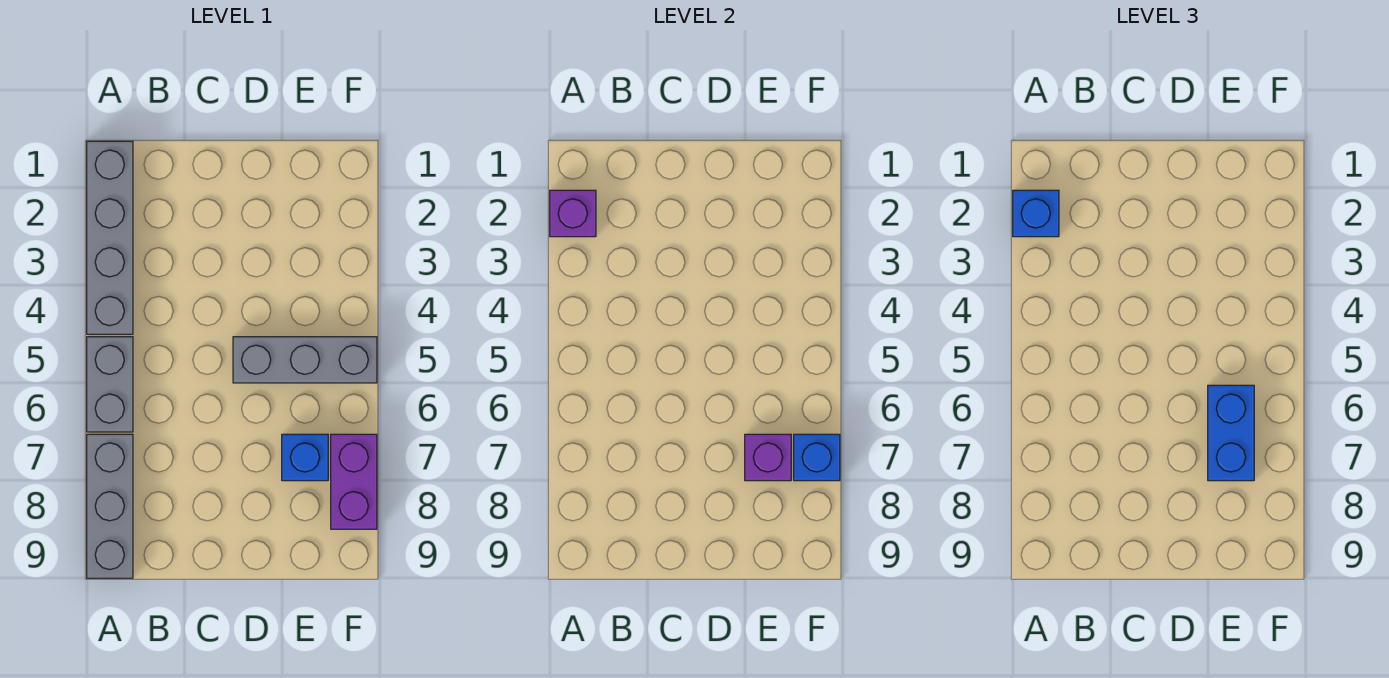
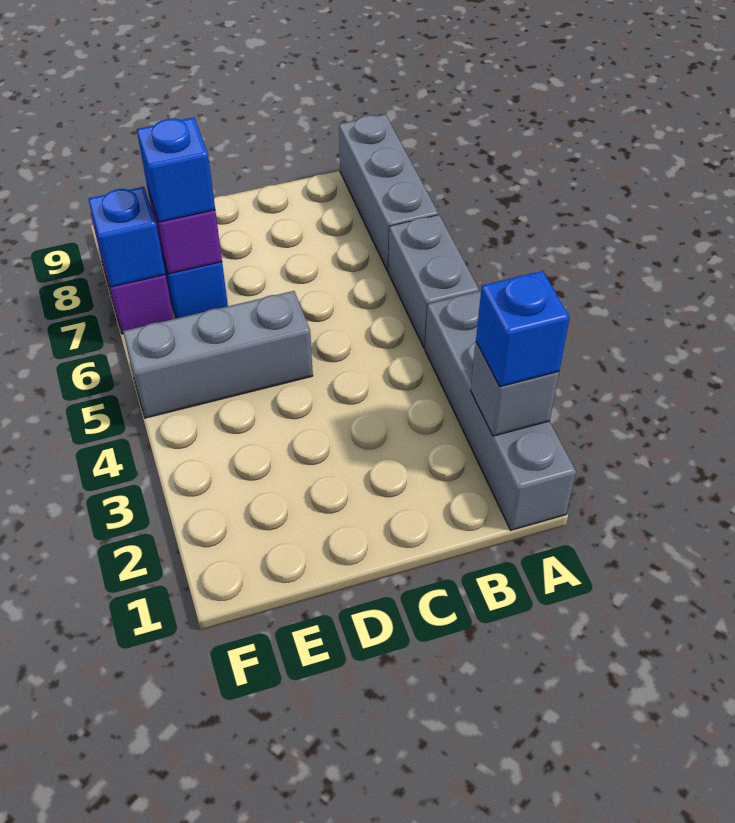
purple brick A2 level 2 -> grey brick A2 level 2
blue brick E6:E7 level 3 -> blue brick E7 level 3

